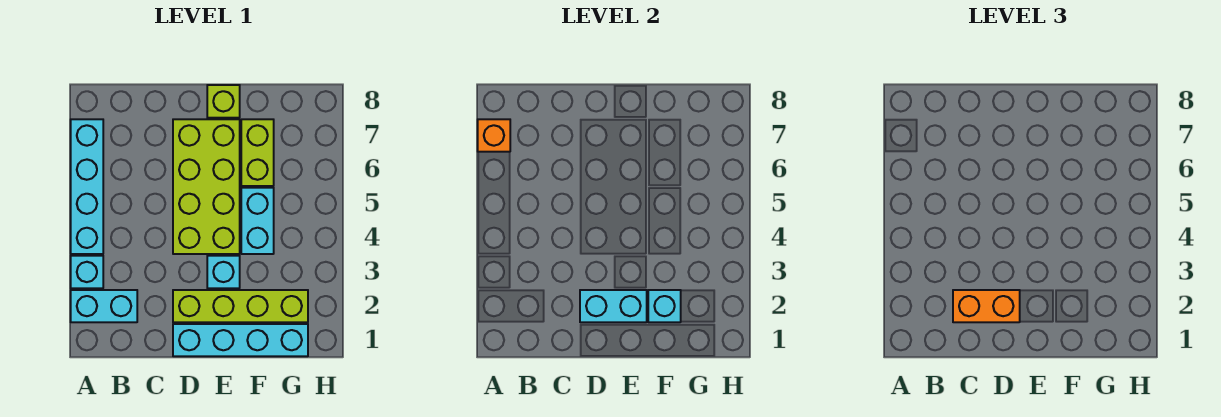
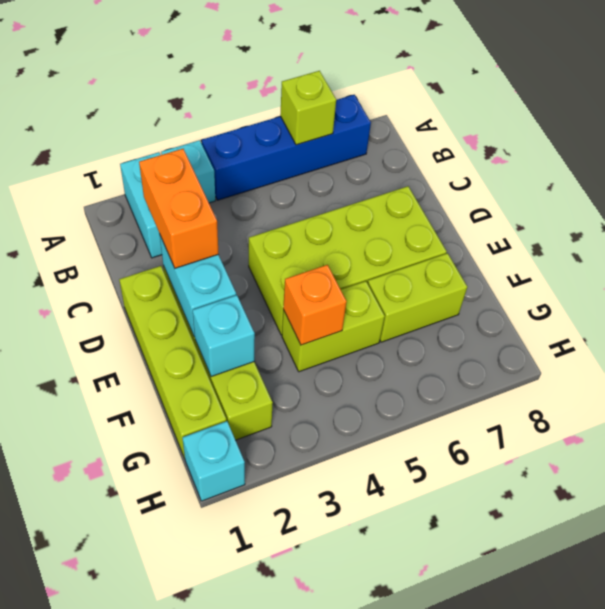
cyan brick A4:A7 level 1 -> blue brick A4:A7 level 1
orange brick A7 level 2 -> orange brick F4 level 2
cyan brick D1:G1 level 1 -> lime brick D1:G1 level 1
cyan brick E3 level 1 -> cyan brick H1 level 1
lime brick E8 level 1 -> lime brick A6 level 2
cyan brick F4:F5 level 1 -> lime brick F4:F5 level 1

